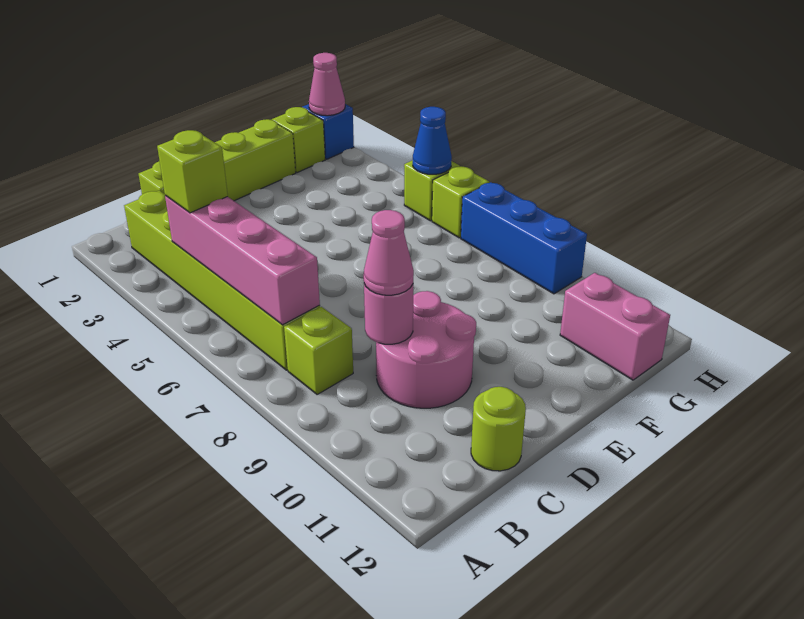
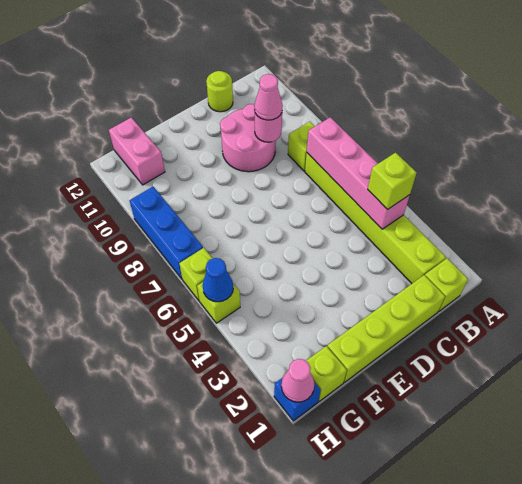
none -> lime brick B1 level 1

